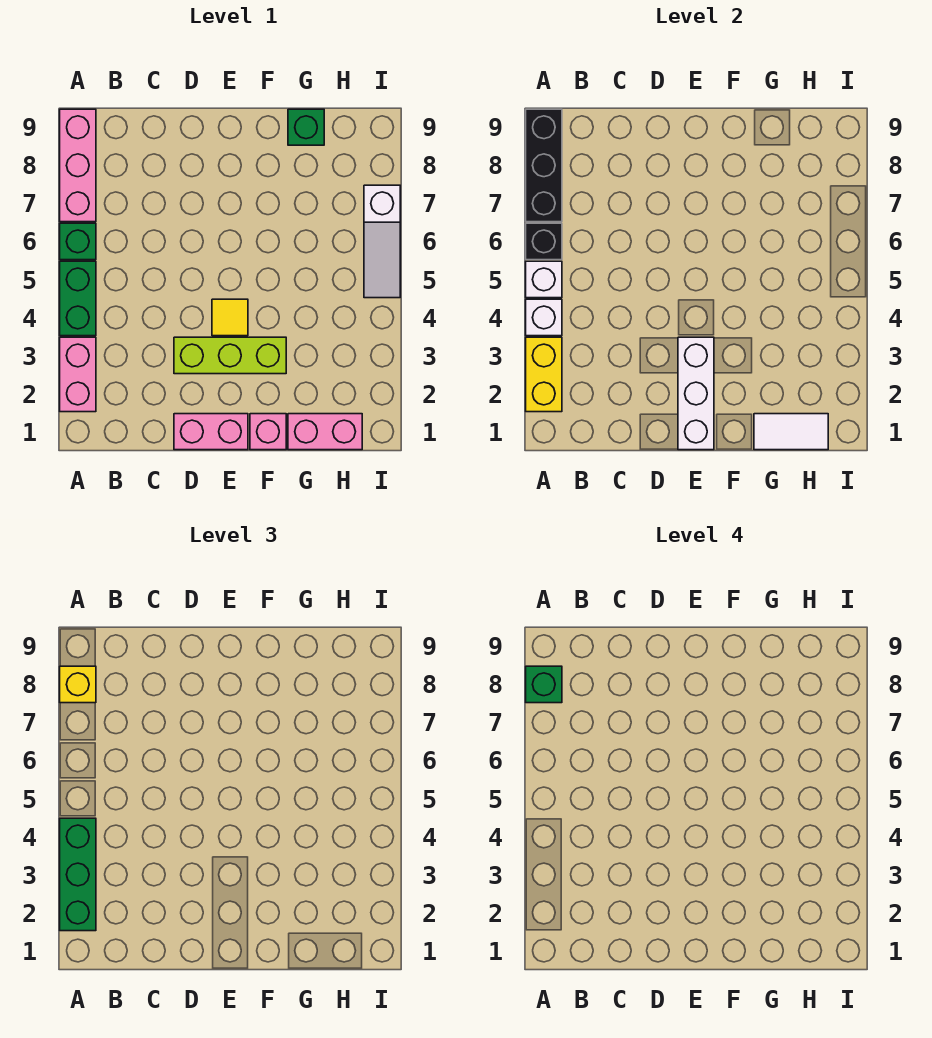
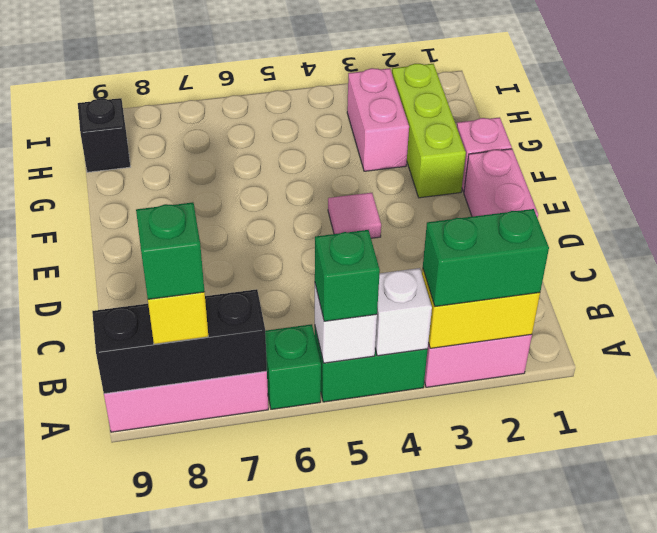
green brick A2:A4 level 3 -> green brick A2:A3 level 3
black brick A6 level 2 -> black brick H9 level 1
lime brick D3:F3 level 1 -> lime brick F2:H2 level 1
white brick E1:E3 level 2 -> none
yellow tile E4 level 1 -> pink tile E4 level 1
pink brick G1:H1 level 1 -> pink brick G3:H3 level 1
white tile G1:H1 level 2 -> none
green brick G9 level 1 -> green brick A5 level 3
white slope I5:I7 level 1 top 7 -> none

